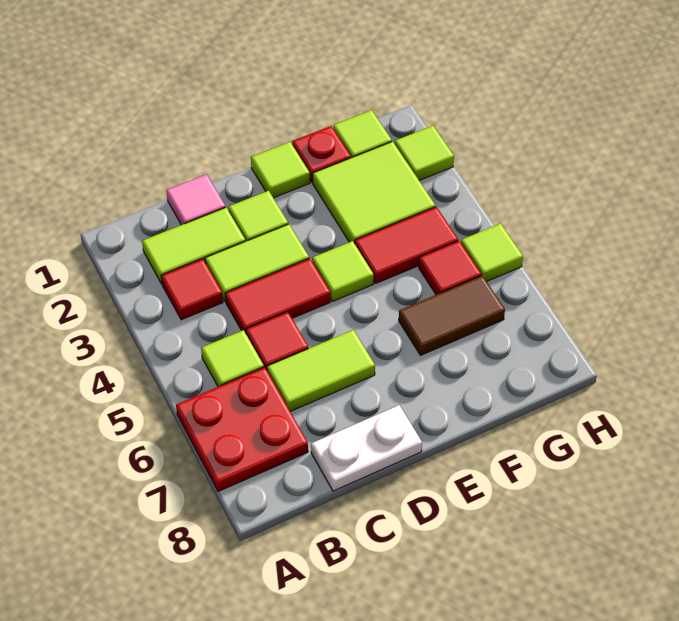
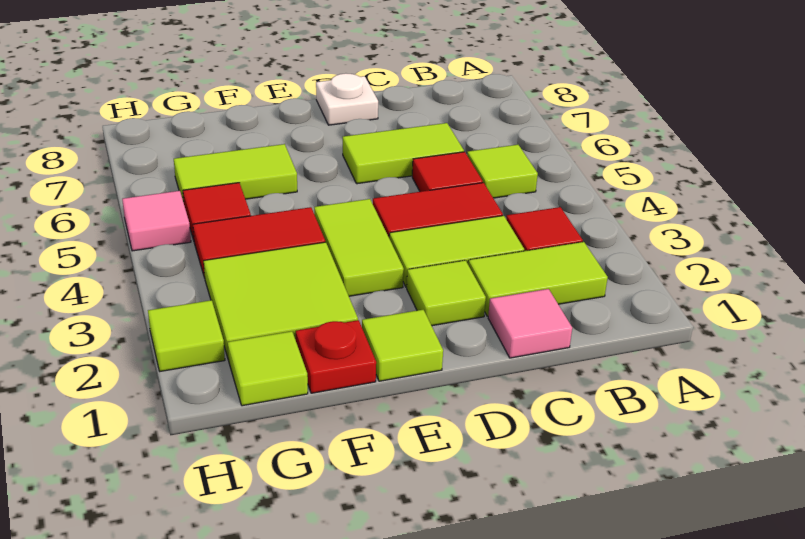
red plate A6:B7 level 1 -> none
white plate C8:D8 level 1 -> white plate D8 level 1
lime tile E4 level 1 -> lime tile E3:E4 level 1
brown tile F6:G6 level 1 -> lime tile F6:G6 level 1
lime tile H5 level 1 -> pink tile H5 level 1

